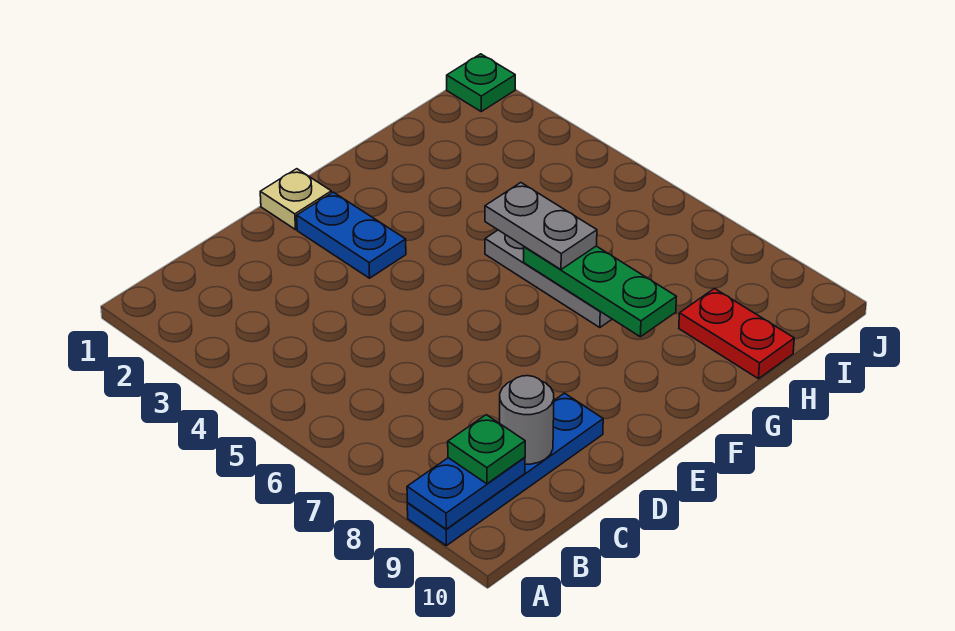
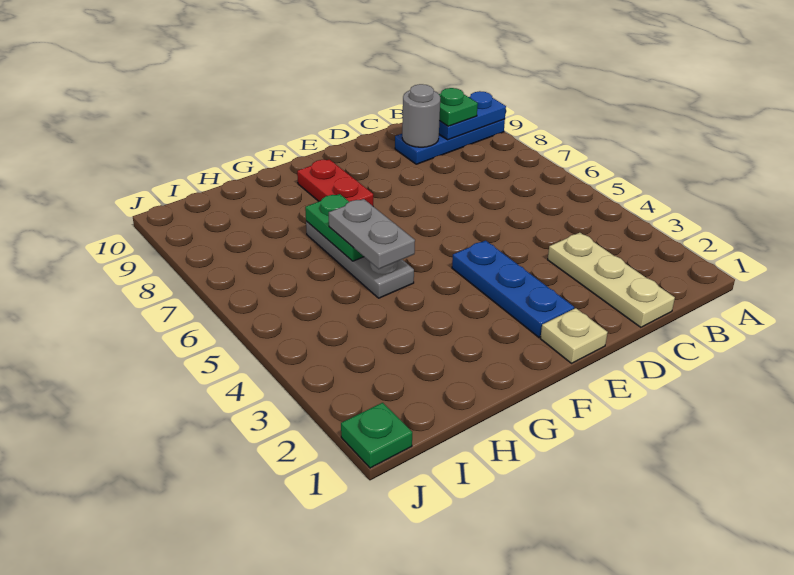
blue plate A9:D9 level 1 -> blue plate A9:C9 level 1
none -> tan plate C1:C3 level 1
blue plate E2:E3 level 1 -> blue plate E2:E4 level 1
green plate G6:G8 level 2 -> green plate G6:G7 level 2
red plate H9:H10 level 1 -> red plate F8:F9 level 1

